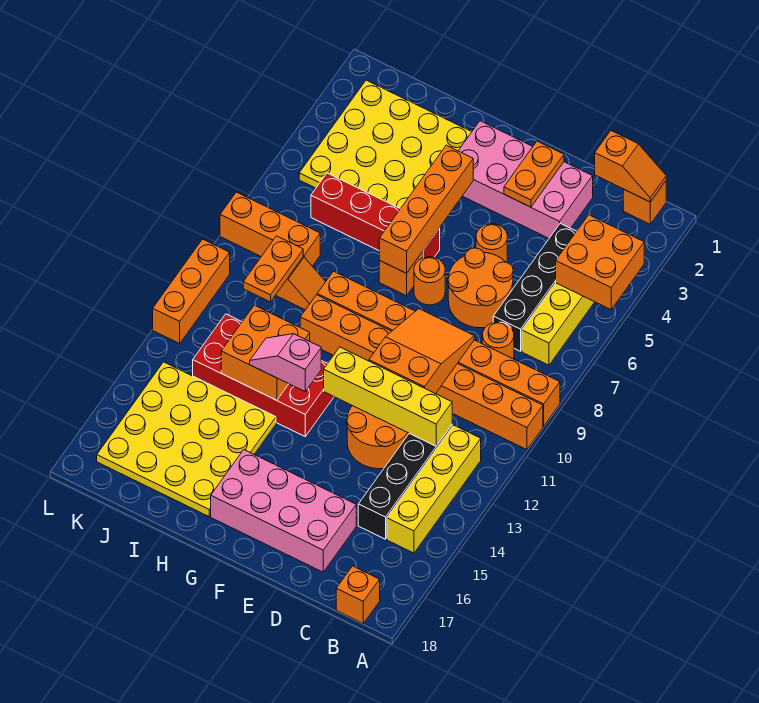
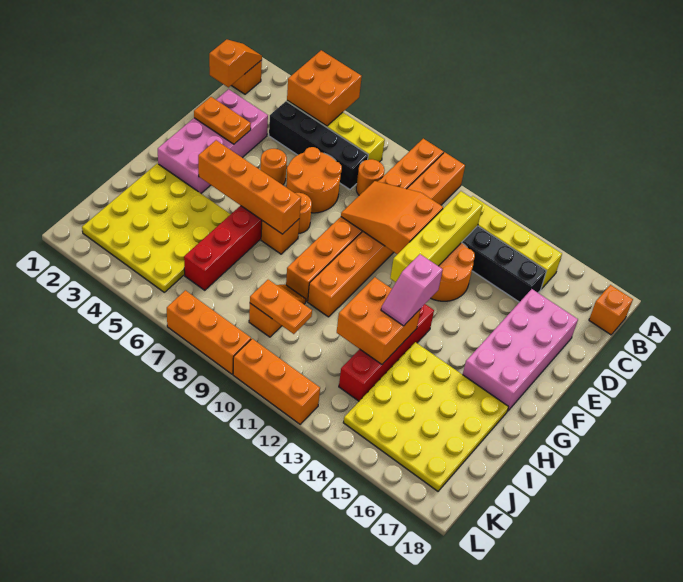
red brick G12:J13 level 1 -> red brick G13:J13 level 1
orange brick J8:L8 level 1 -> orange brick L7:L9 level 1

